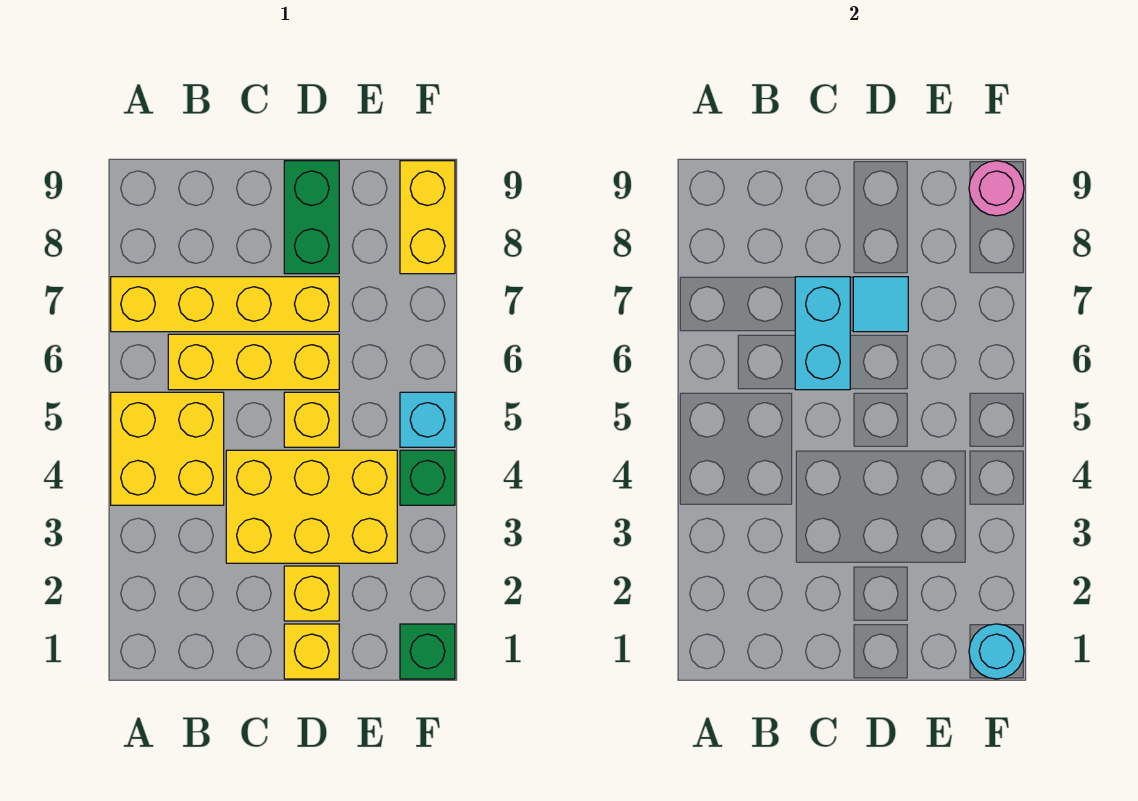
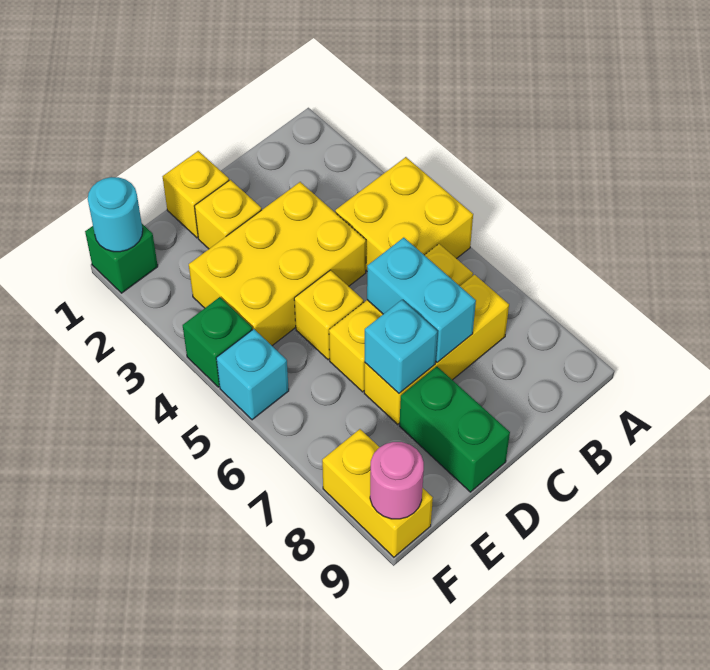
yellow brick A7:D7 level 1 -> yellow brick B7:D7 level 1
cyan tile D7 level 2 -> cyan brick D7 level 2

